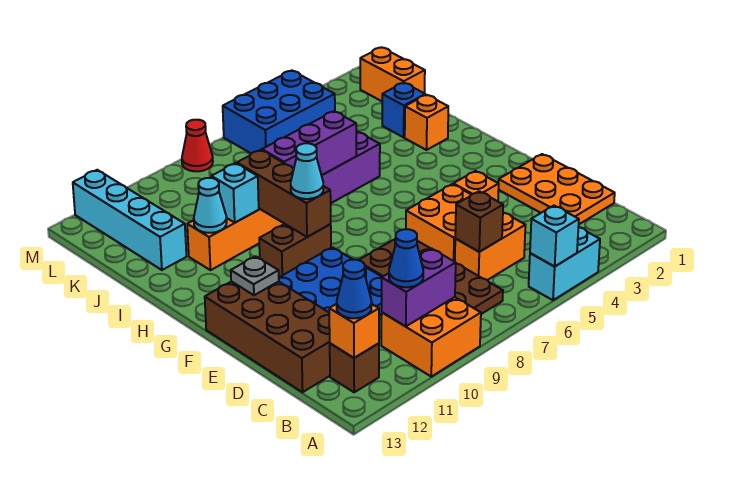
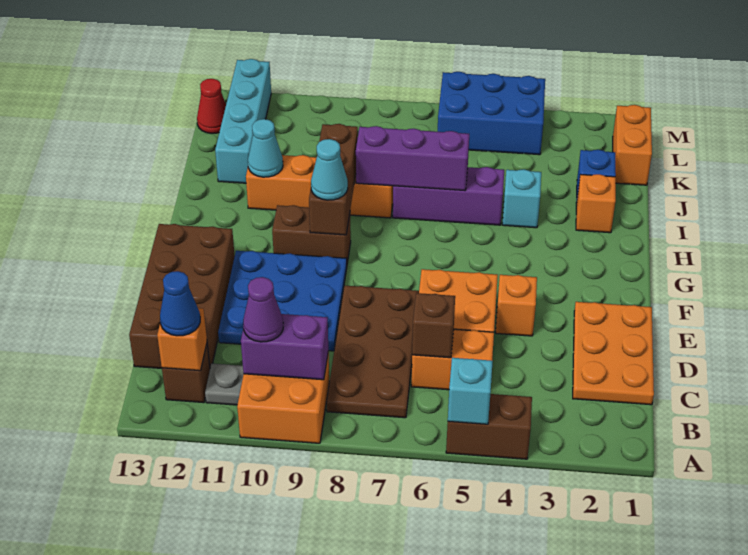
cyan brick A4:A5 level 1 -> brown brick A4:A5 level 1
blue cone B10 level 3 -> purple cone B10 level 3
grey plate F12 level 2 -> grey plate B11 level 1
cyan brick I10 level 2 -> cyan brick I4 level 1
red cone M8 level 1 -> red cone L13 level 1

